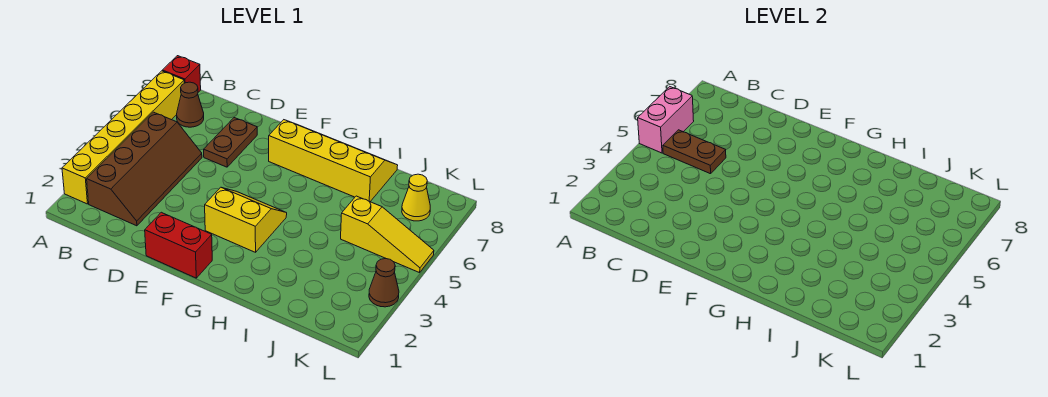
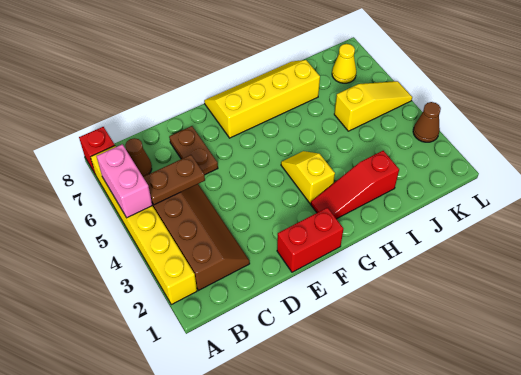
yellow slope F3:G4 level 1 top 3 -> yellow slope G3:G4 level 1 top 3
none -> red slope G2:I2 level 1 top I

